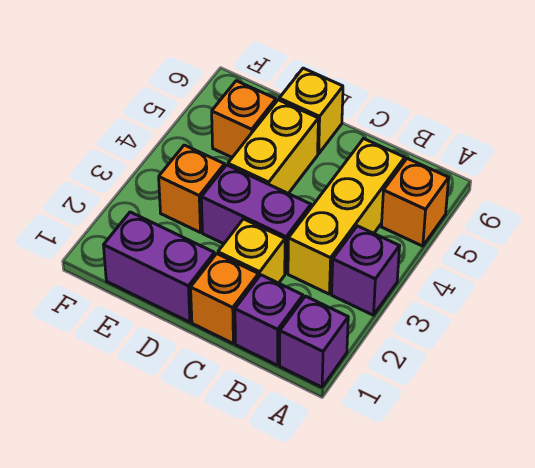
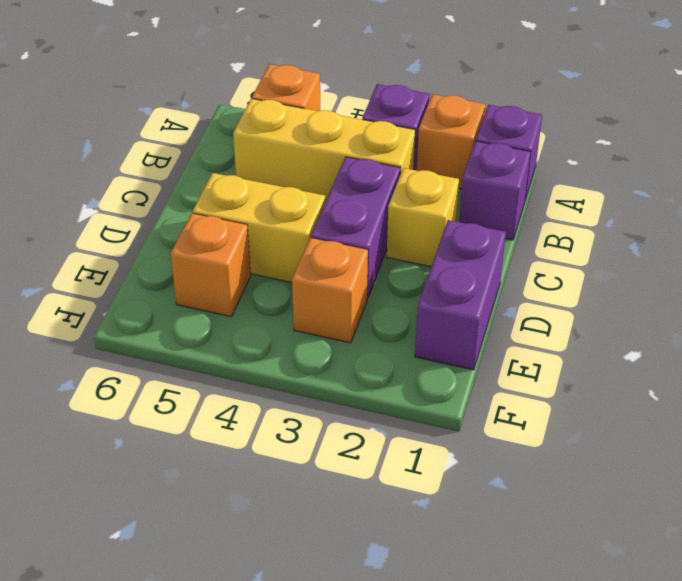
orange brick C1 level 1 -> orange brick A2 level 1
yellow brick D6 level 1 -> none

